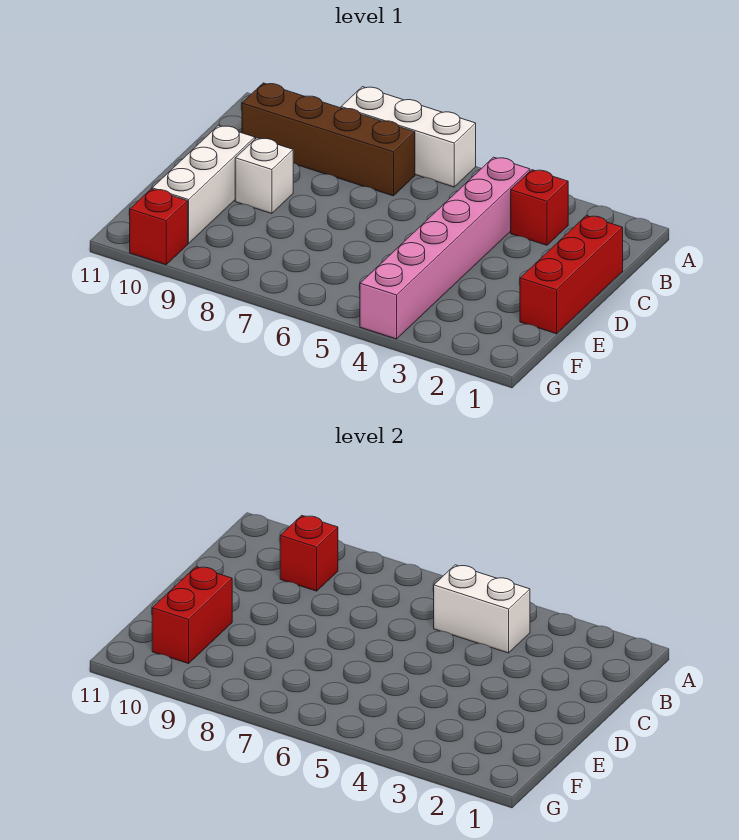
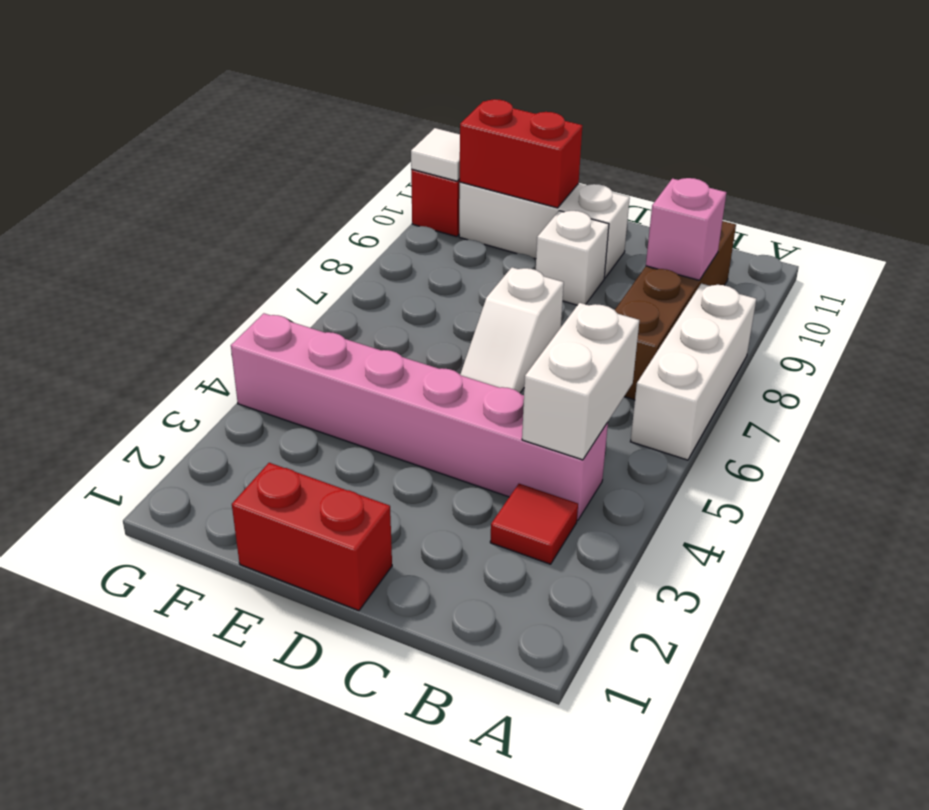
red brick B3 level 1 -> red tile B3 level 1
red brick B9 level 2 -> pink brick B9 level 2
red brick C1:E1 level 1 -> red brick D1:E1 level 1
none -> white slope D6:D7 level 1 top 7
none -> white tile G10 level 2

